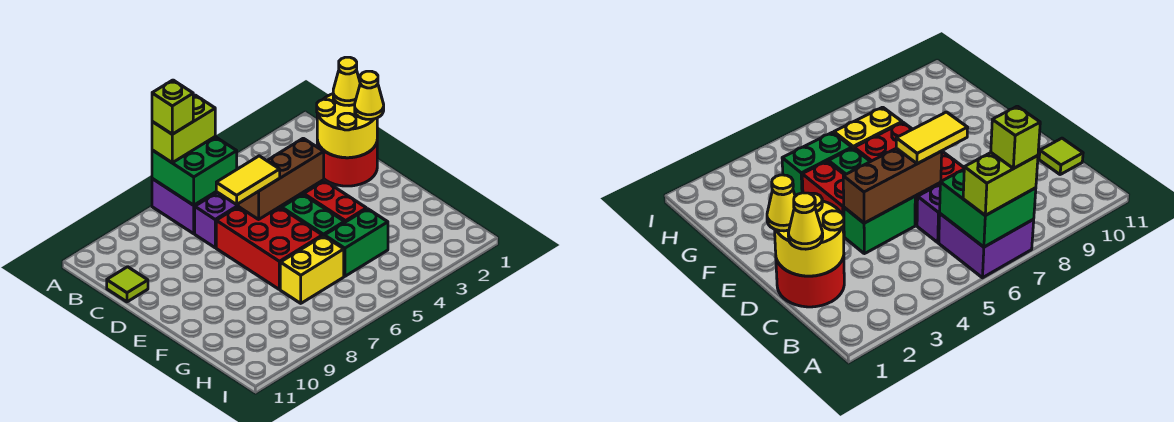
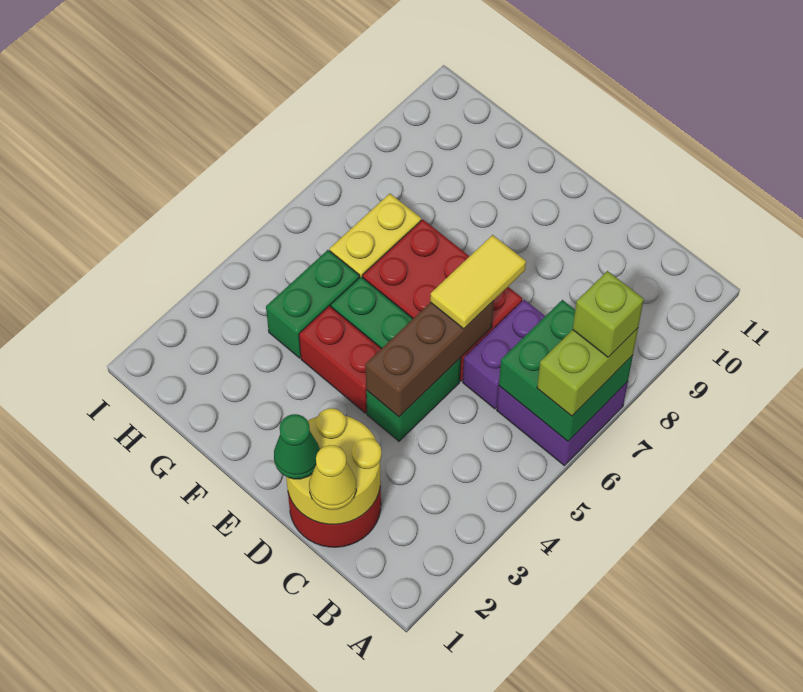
lime tile C11 level 1 -> none
yellow cone D1 level 3 -> green cone D1 level 3

